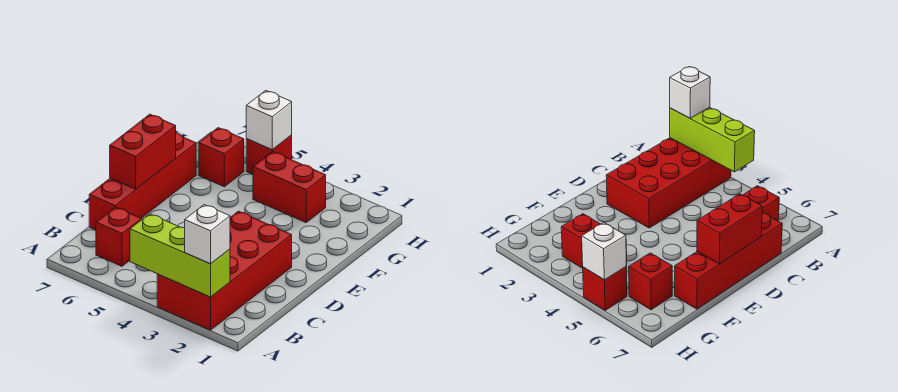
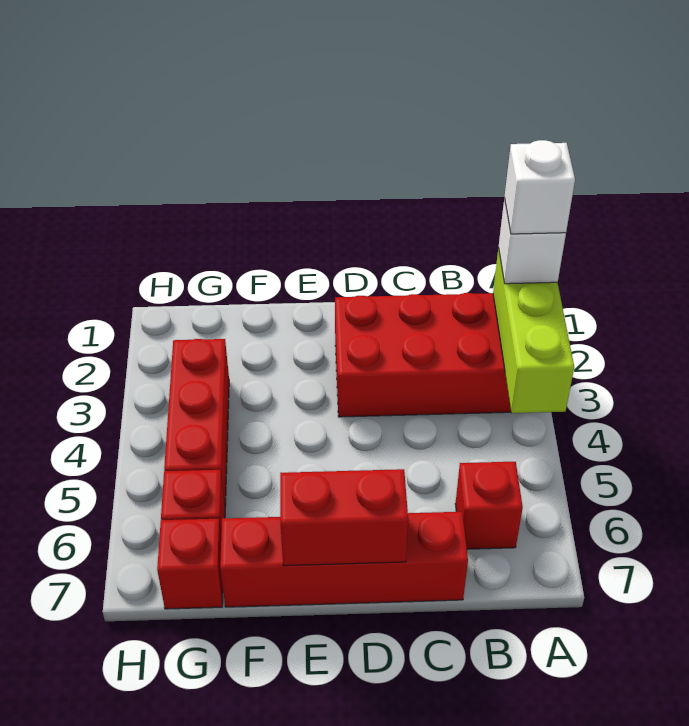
red brick G3:G4 level 1 -> red brick G3:G5 level 1
red brick H5 level 1 -> red brick G7 level 1
white brick H5 level 2 -> white brick A2 level 4

